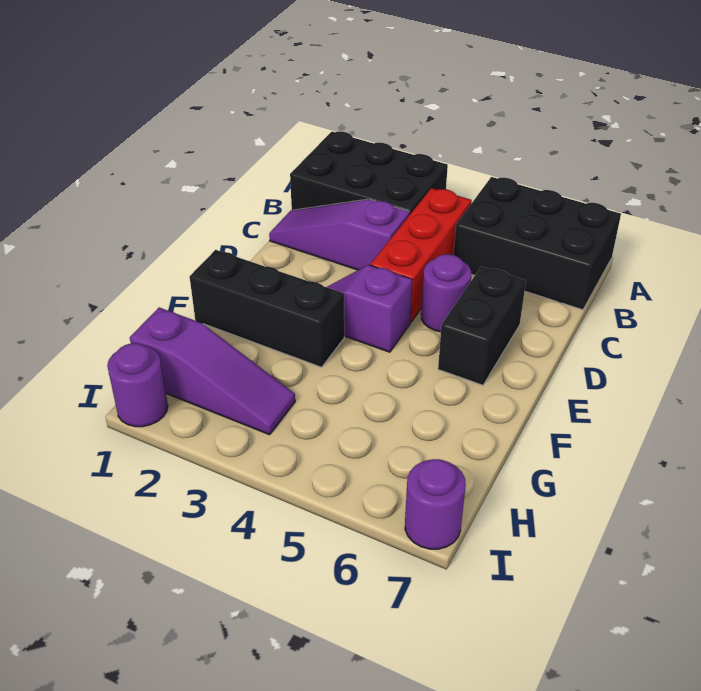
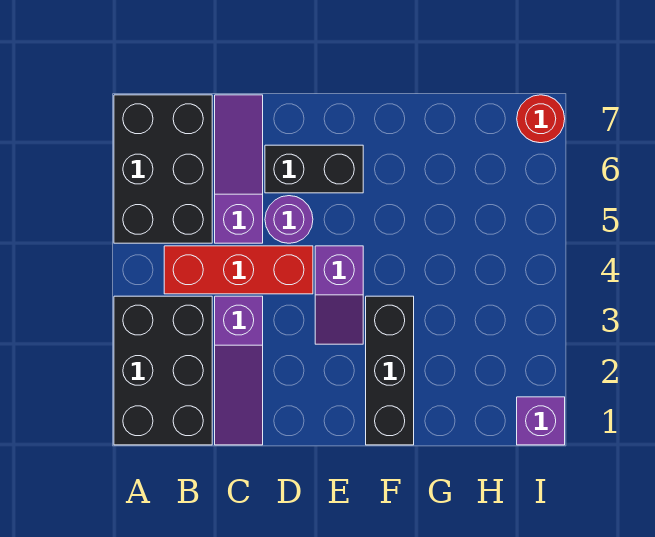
purple slope H1:H3 level 1 top 1 -> purple slope C5:C7 level 1 top 5
purple round brick I1 level 1 -> purple brick I1 level 1
purple round brick I7 level 1 -> red round brick I7 level 1

